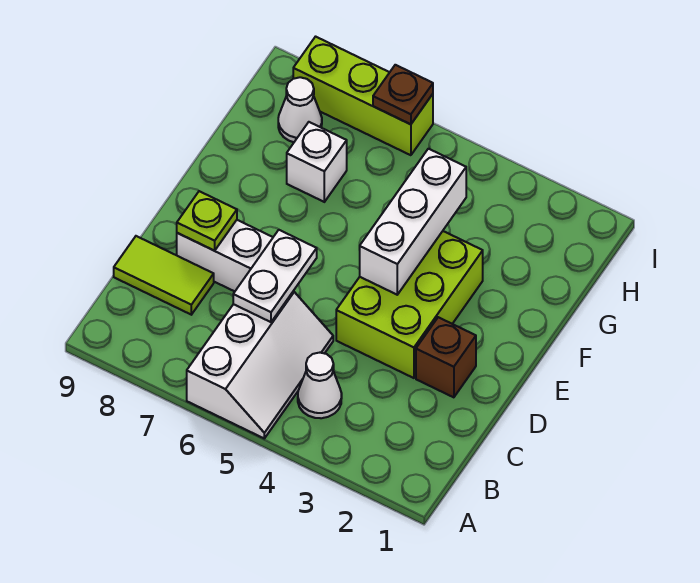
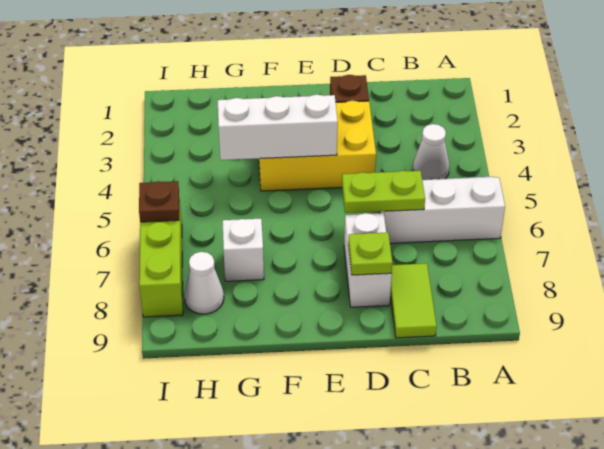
white plate C6:D6 level 2 -> lime plate C6:D6 level 2
lime brick D3:F4 level 1 -> yellow brick D3:F4 level 1

